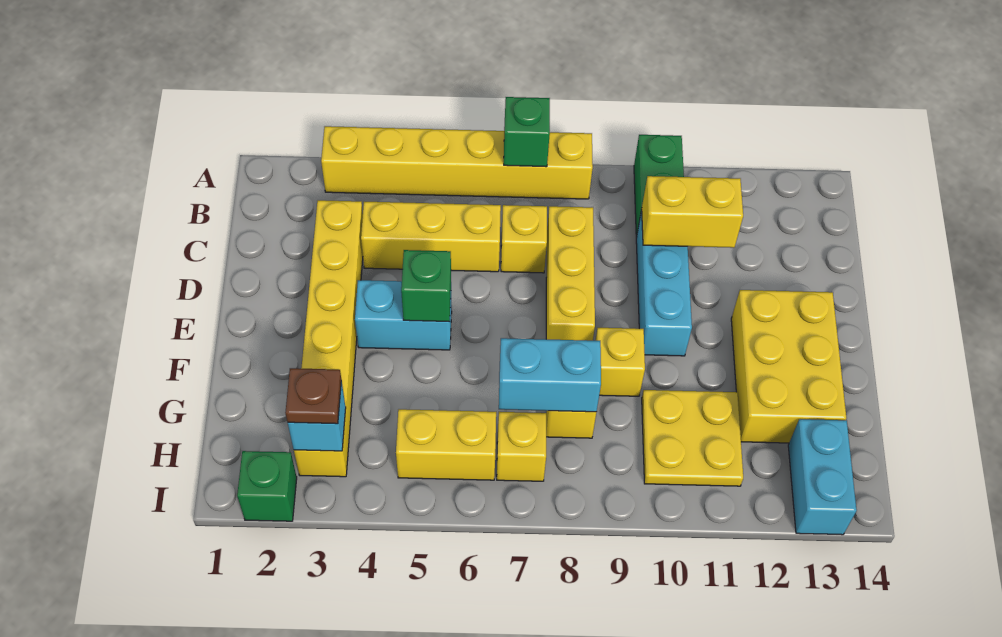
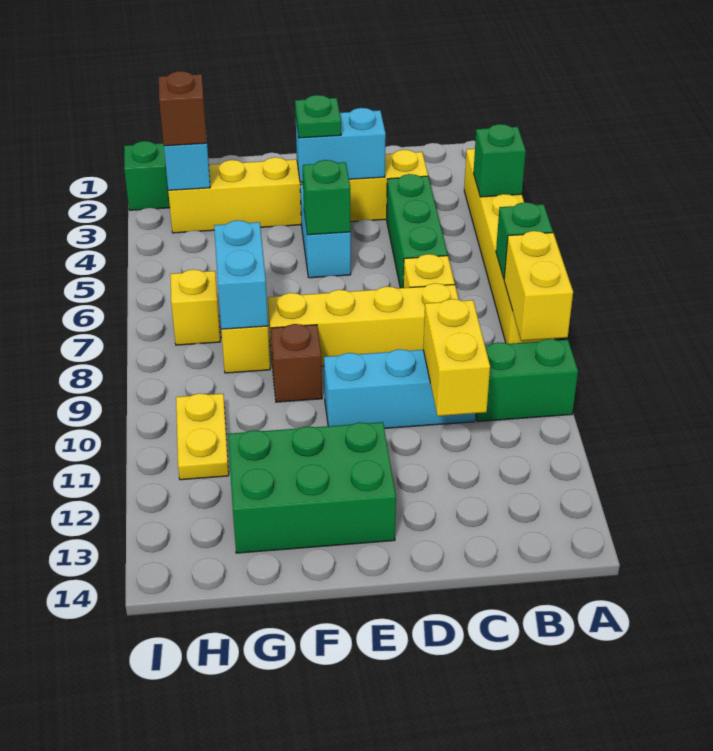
none -> green brick A4 level 2
yellow brick C4:C6 level 1 -> green brick C4:C6 level 1
yellow brick C8:E8 level 1 -> yellow brick C8:F8 level 1
none -> green plate E3 level 3
yellow brick E12:G13 level 1 -> green brick E12:G13 level 1
yellow brick F9 level 1 -> brown brick F9 level 1
yellow plate G10:H11 level 1 -> yellow plate H10:H11 level 1
brown plate H3 level 3 -> brown brick H3 level 3
yellow brick H5:H6 level 1 -> yellow brick A8:A9 level 2
cyan brick H13:I13 level 1 -> cyan brick D3:E3 level 2

